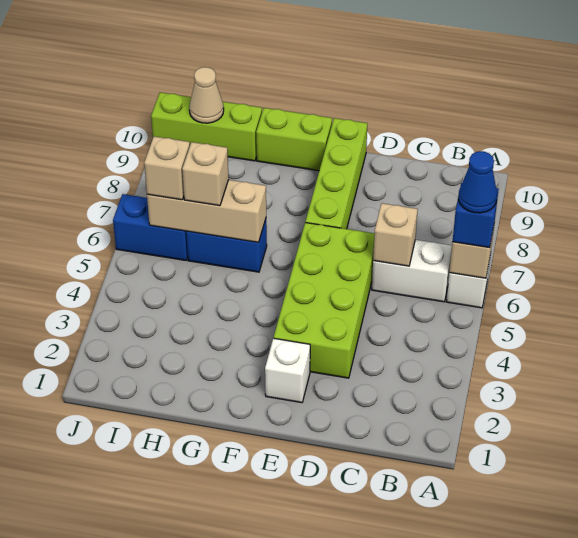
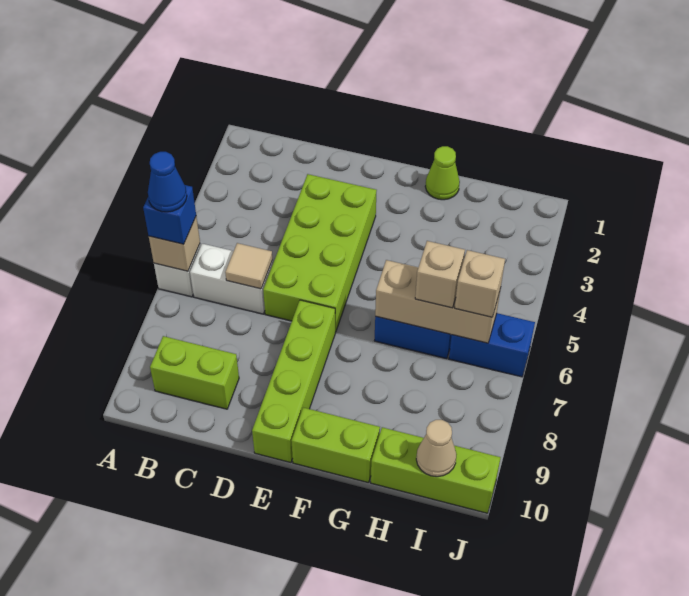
none -> lime brick B9:C9 level 1
tan brick C6 level 2 -> tan tile C6 level 2
white brick E2 level 1 -> none
none -> lime cone G1 level 1

